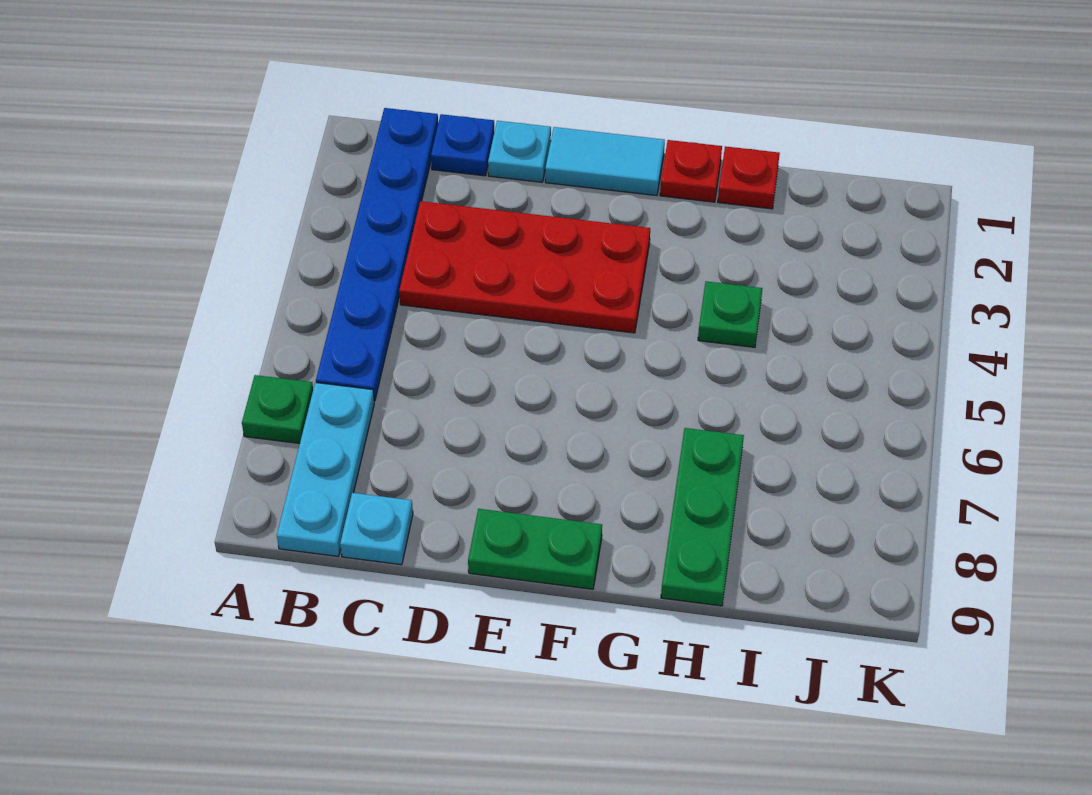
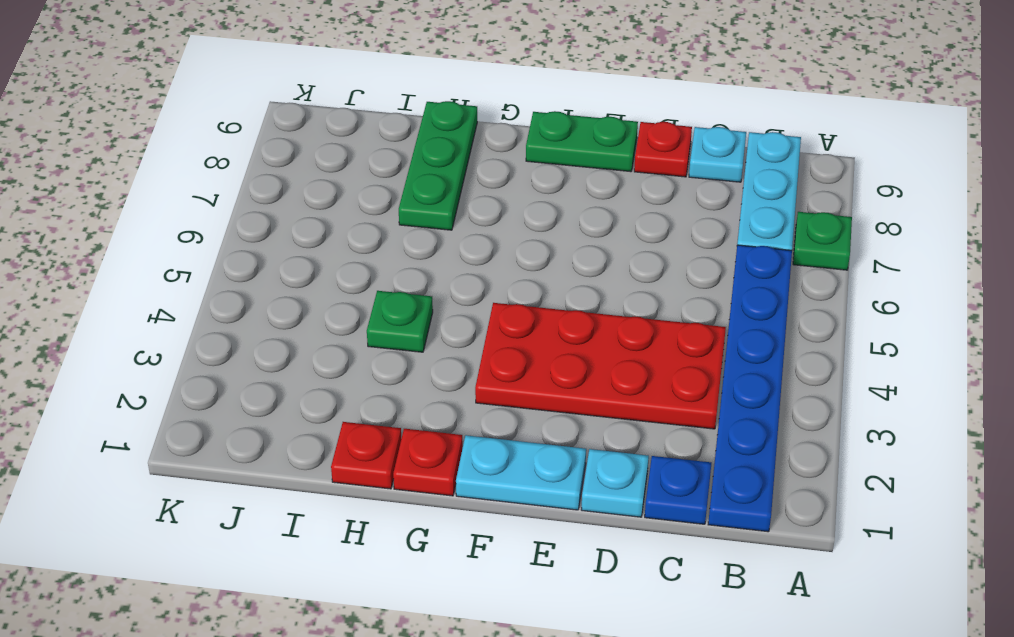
none -> red plate D9 level 1
cyan tile E1:F1 level 1 -> cyan plate E1:F1 level 1

